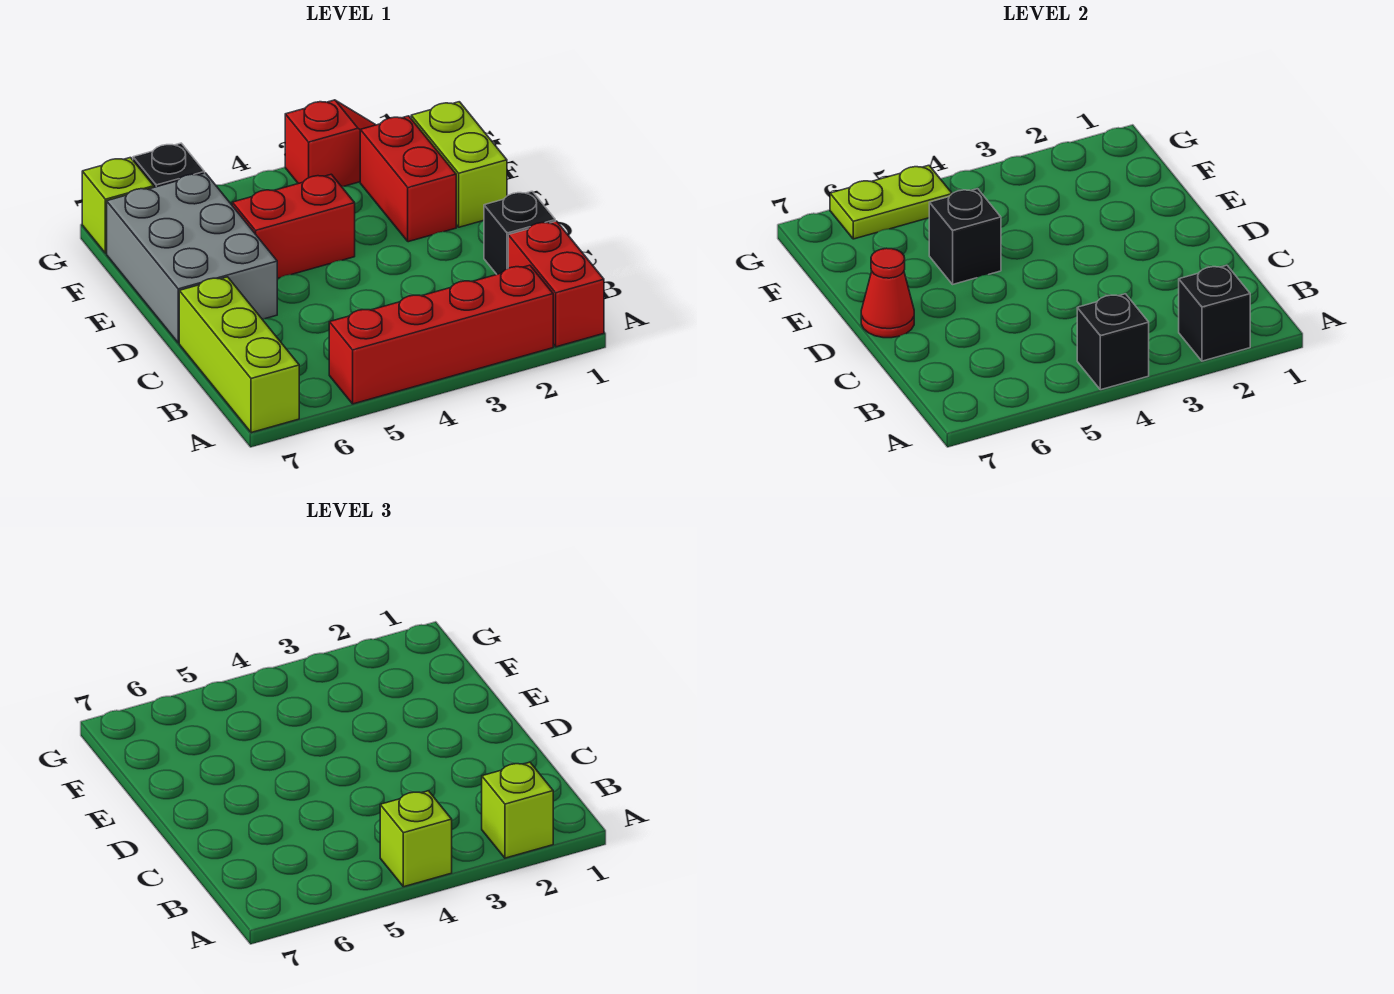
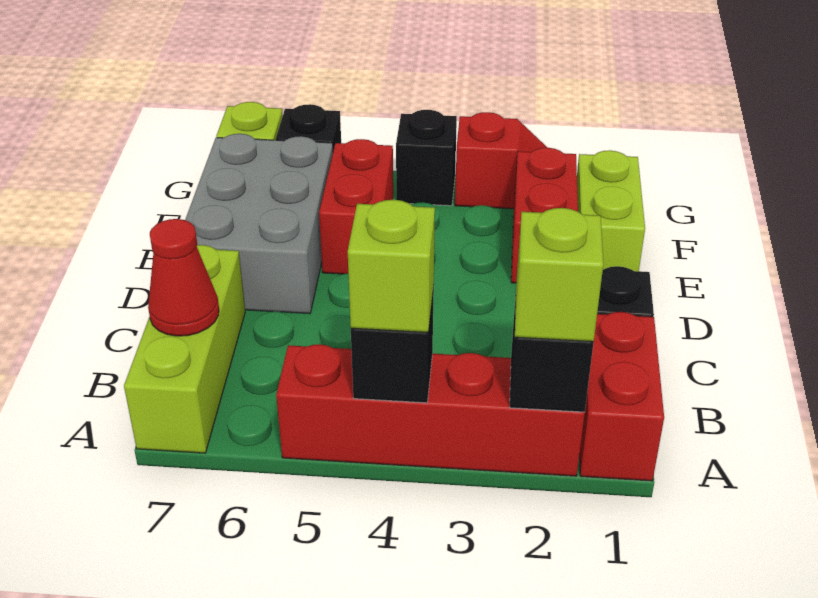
red cone D7 level 2 -> red cone B7 level 2
red brick E4:E5 level 1 -> red brick E5:F5 level 1
black brick E5 level 2 -> black brick G4 level 1
lime plate G5:G6 level 2 -> none

